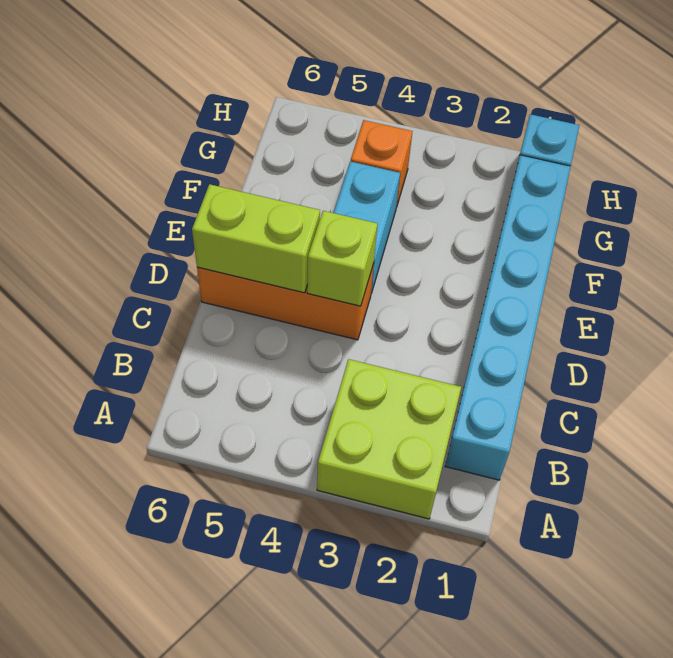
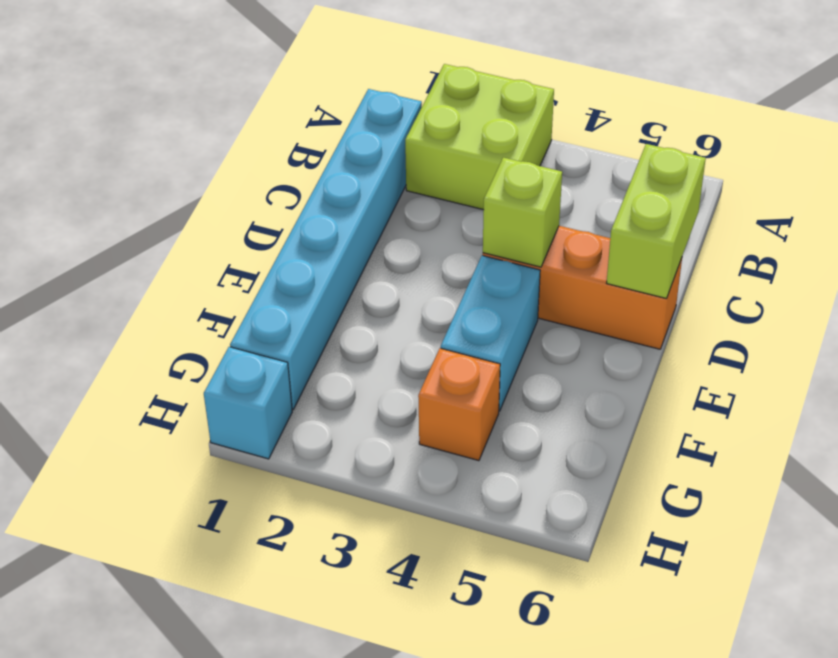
lime brick D5:D6 level 2 -> lime brick C6:D6 level 2

